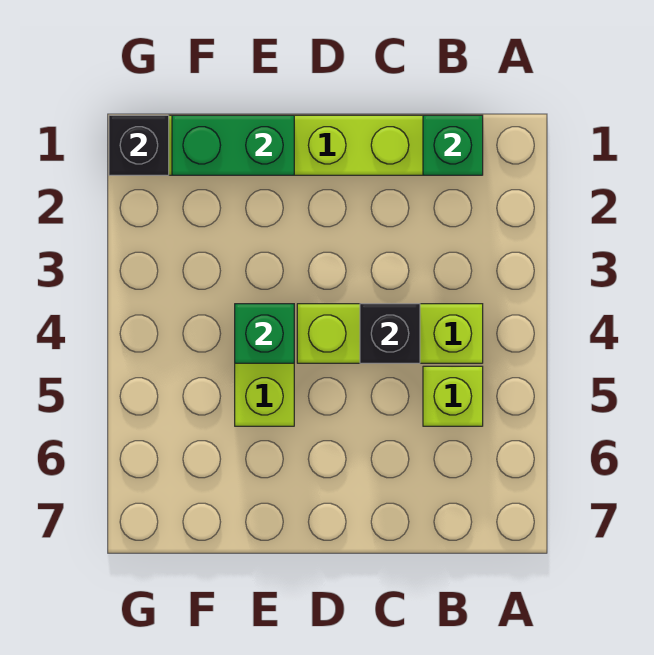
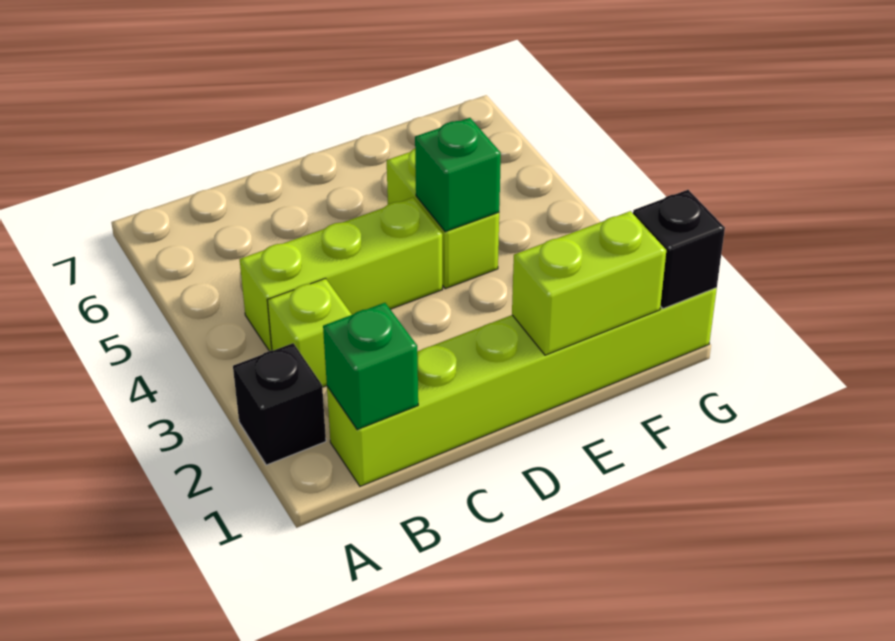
lime brick B5 level 1 -> lime brick B3 level 1
black brick C4 level 2 -> black brick A2 level 1
green brick E1:F1 level 2 -> lime brick E1:F1 level 2

